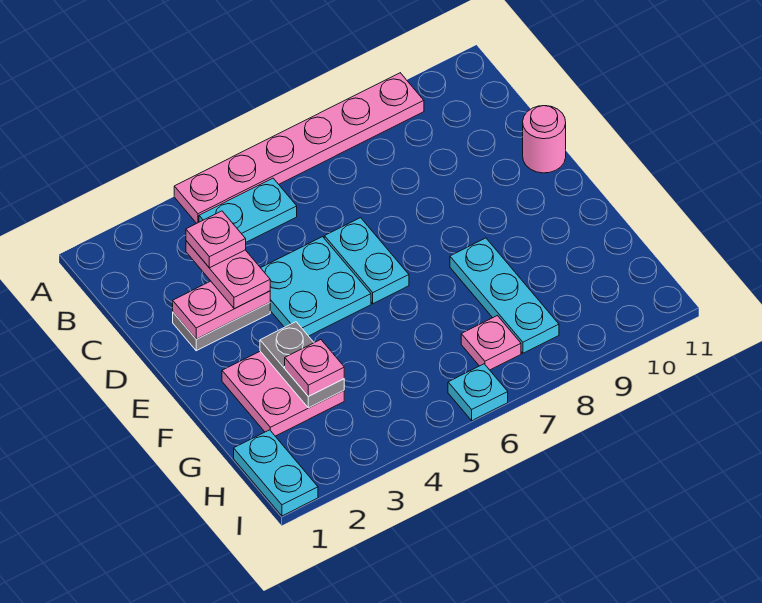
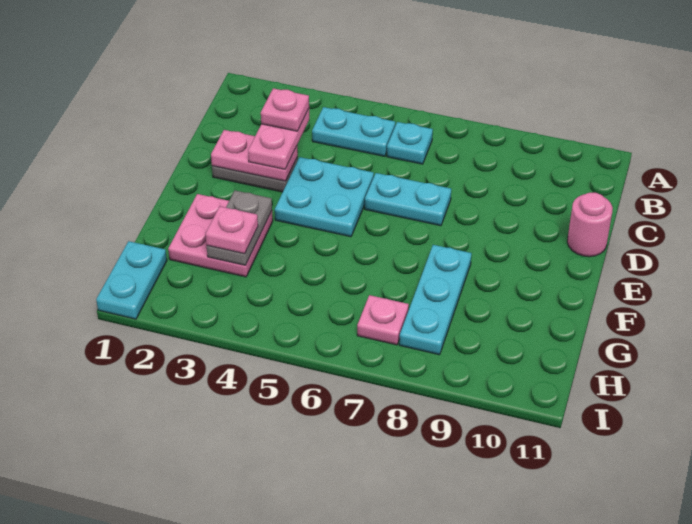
pink plate A4:A9 level 1 -> none
cyan plate D6:E6 level 1 -> cyan plate D6:D7 level 1
cyan plate I6 level 1 -> cyan plate B6 level 1

